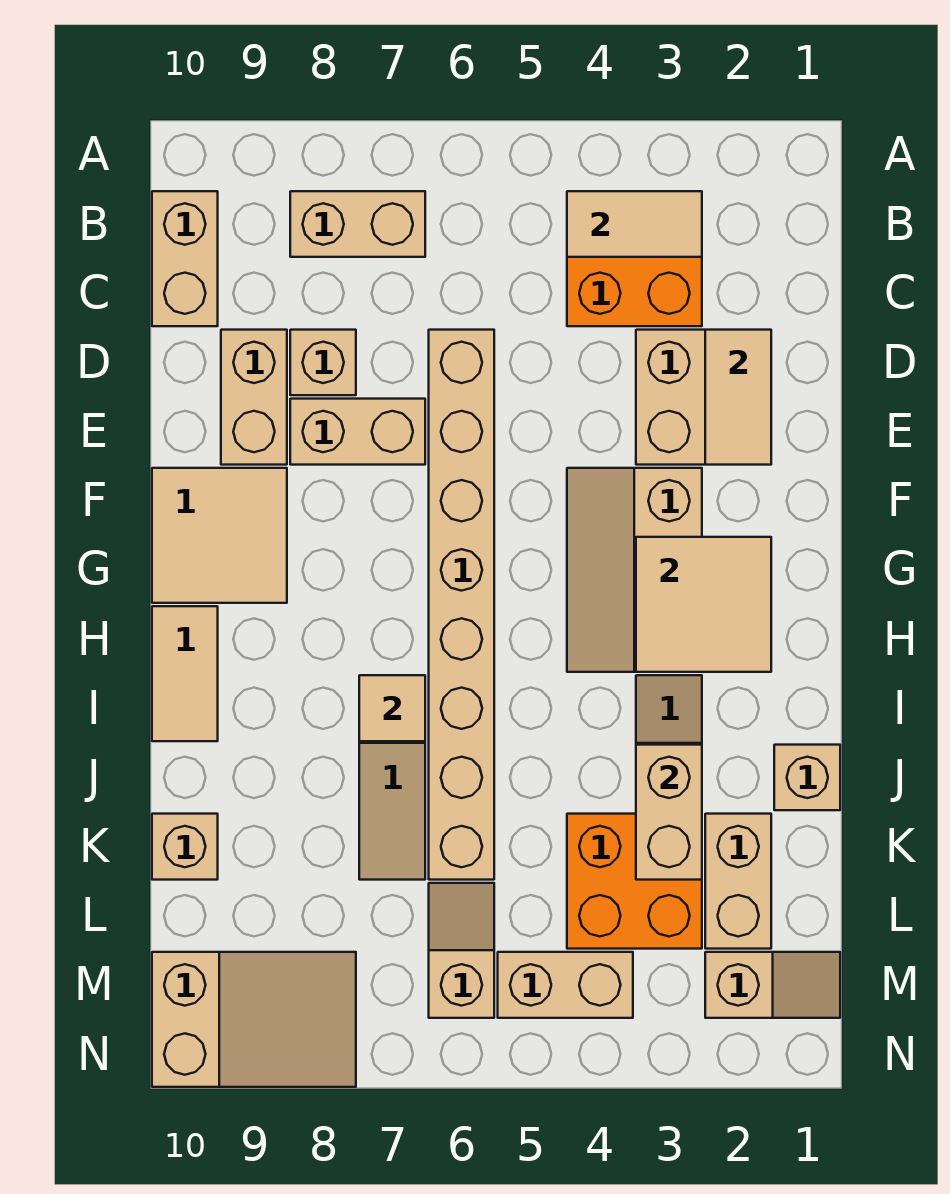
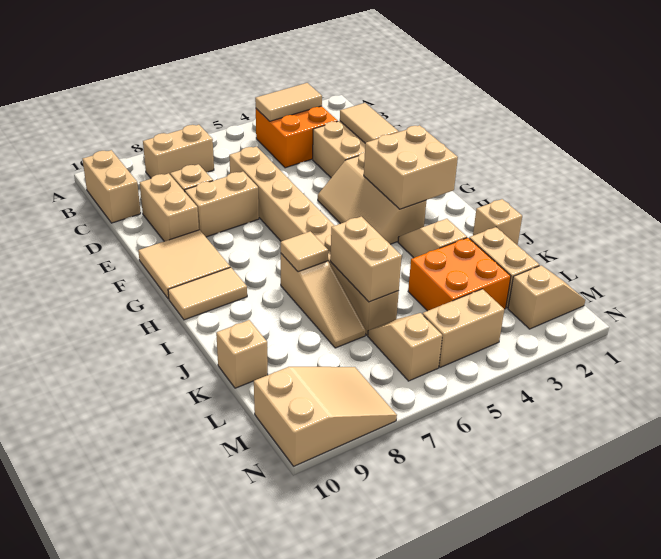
tan tile G2:H3 level 2 -> tan brick G2:H3 level 2
tan tile H10:I10 level 1 -> tan tile H9:H10 level 1
tan brick J3:K3 level 2 -> tan brick J6:K6 level 2

